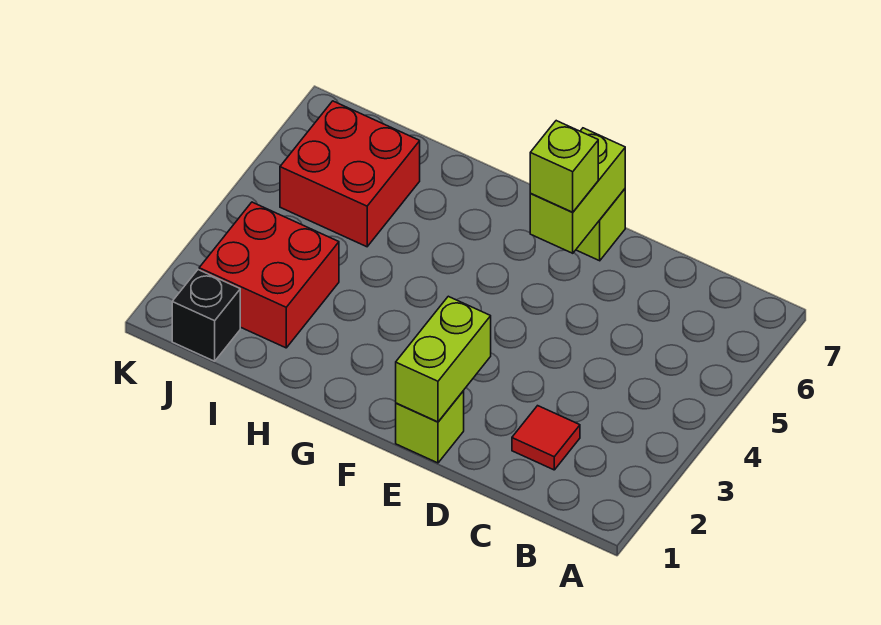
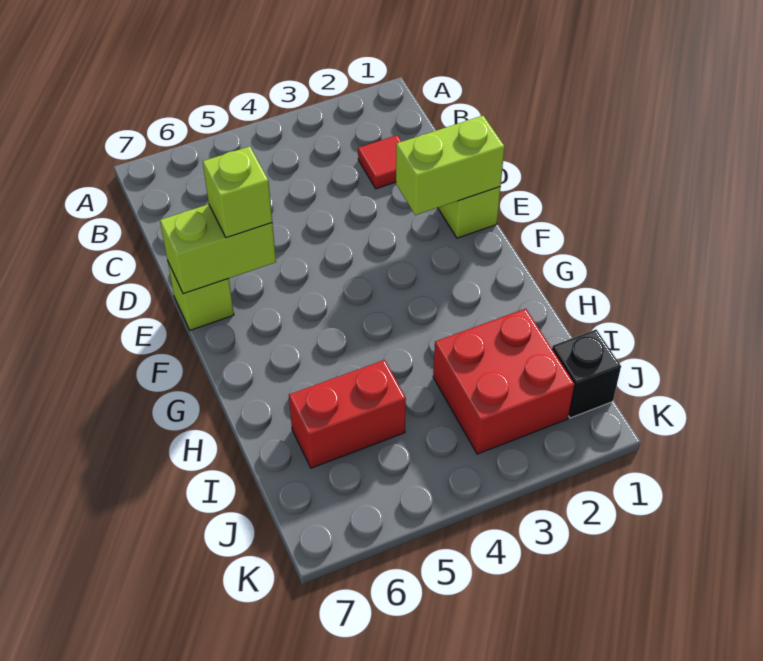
red brick I5:J6 level 1 -> red brick I5:I6 level 1

